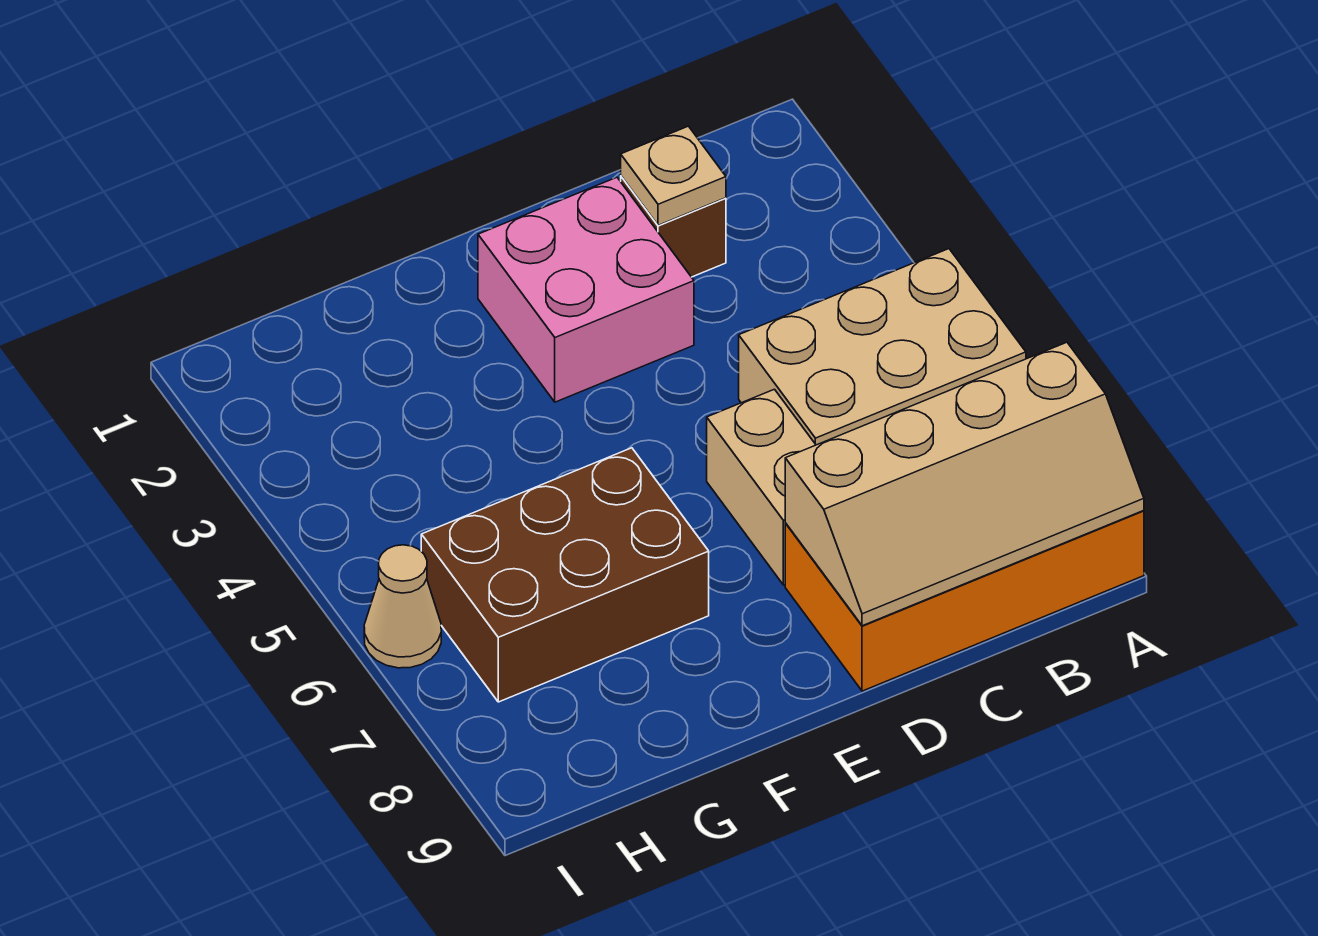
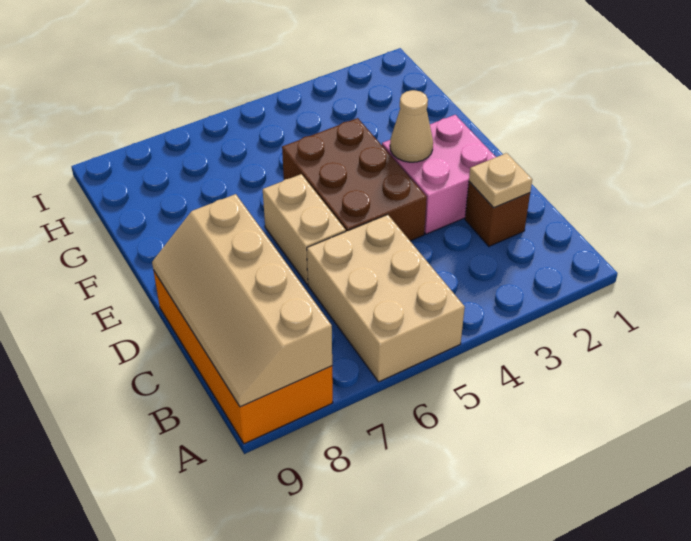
tan brick D6:D7 level 1 -> tan brick D6:E6 level 1
brown brick F6:H7 level 1 -> brown brick D4:F5 level 1
tan cone I6 level 1 -> tan cone E3 level 2

